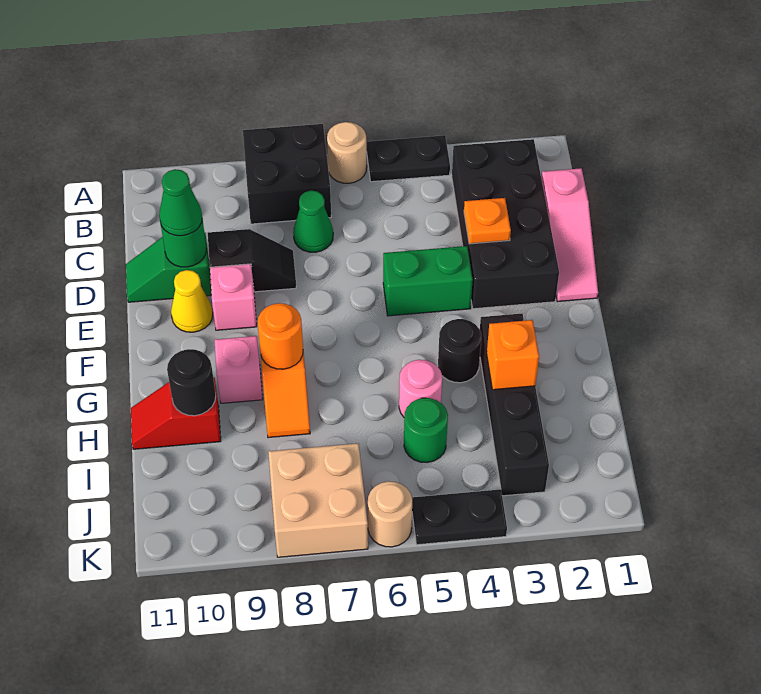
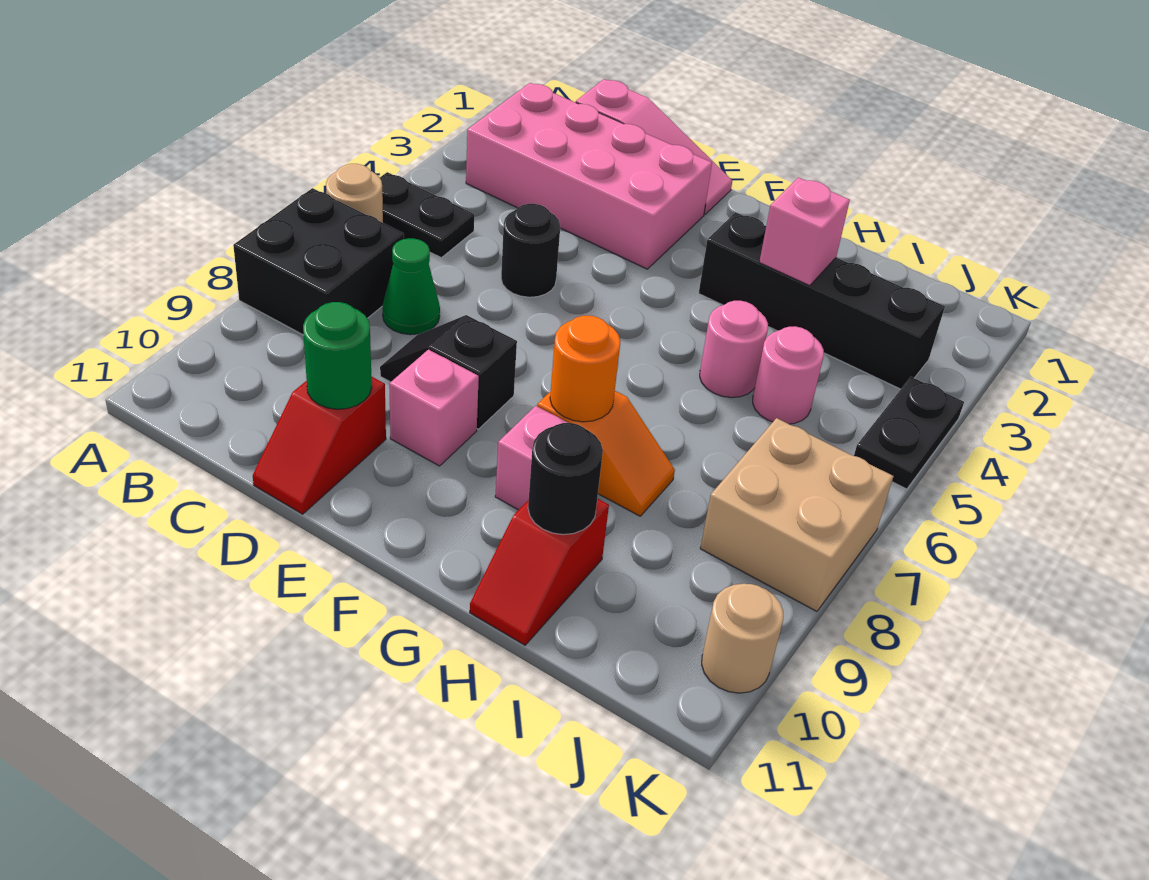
black plate A4:A5 level 1 -> black plate A5:B5 level 1
black brick B2:E3 level 1 -> pink brick B2:E3 level 1
orange plate D3 level 2 -> none
black slope D8:D9 level 1 top 9 -> black slope D8:E8 level 1 top E
green slope D10:D11 level 1 top 10 -> red slope D10:D11 level 1 top 10
green cone D10 level 3 -> none
green brick E4:E5 level 1 -> none
yellow cone E10 level 1 -> none
black round brick G4 level 1 -> black round brick D5 level 1
orange brick H3 level 2 -> pink brick H3 level 2
green round brick I5 level 1 -> pink round brick I5 level 1
tan round brick K6 level 1 -> tan round brick K10 level 1

